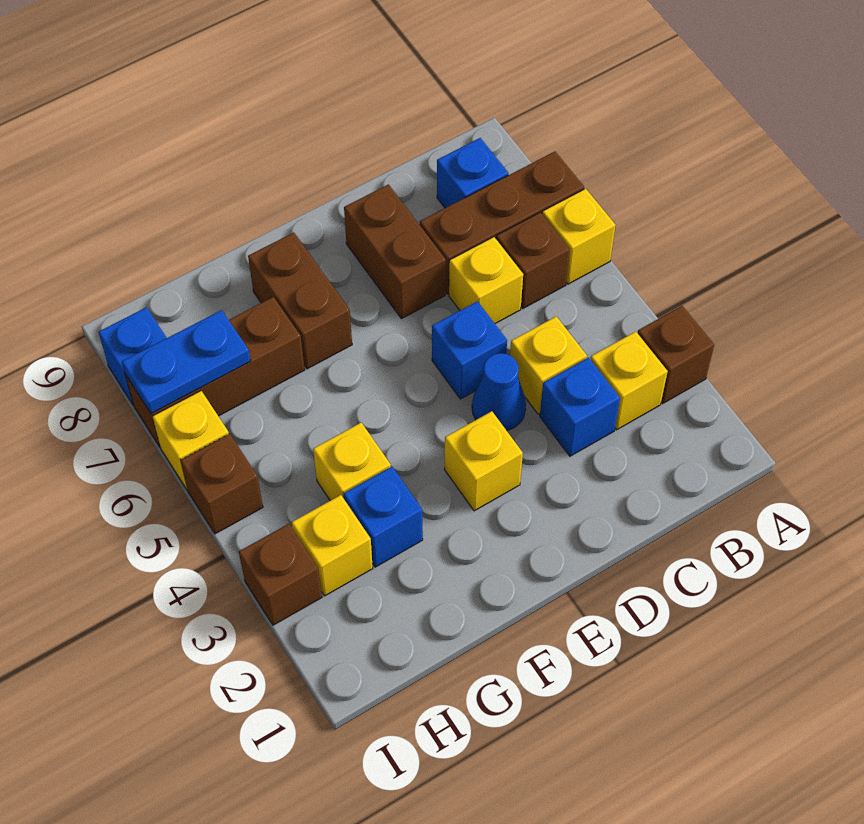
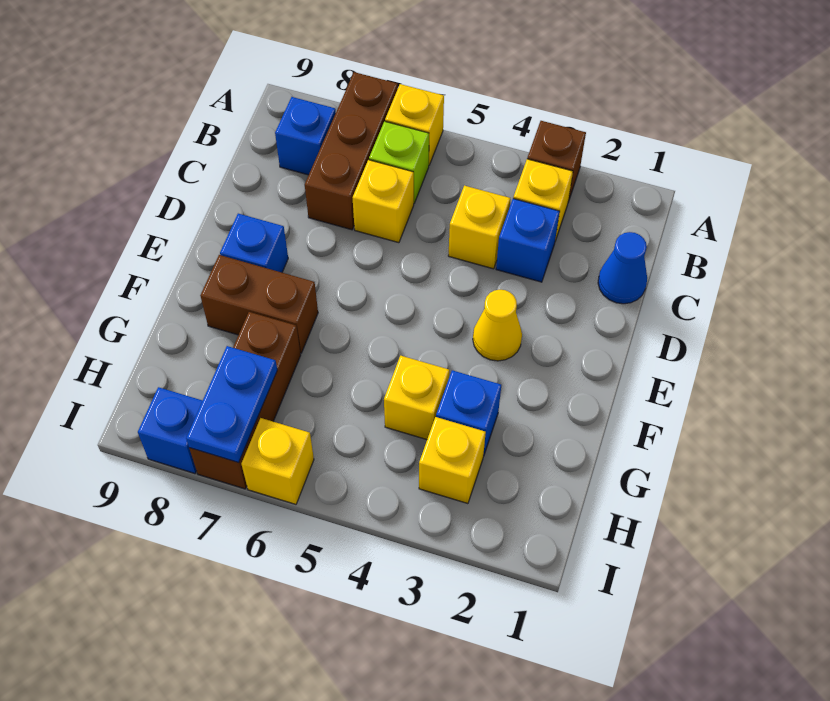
brown brick B6 level 1 -> lime brick B6 level 1
blue cone D4 level 1 -> blue cone C1 level 1
blue brick D5 level 1 -> blue brick E8 level 1
brown brick D7:D8 level 1 -> none
yellow brick E3 level 1 -> yellow cone E3 level 1
brown brick I3 level 1 -> none
brown brick I5 level 1 -> none

